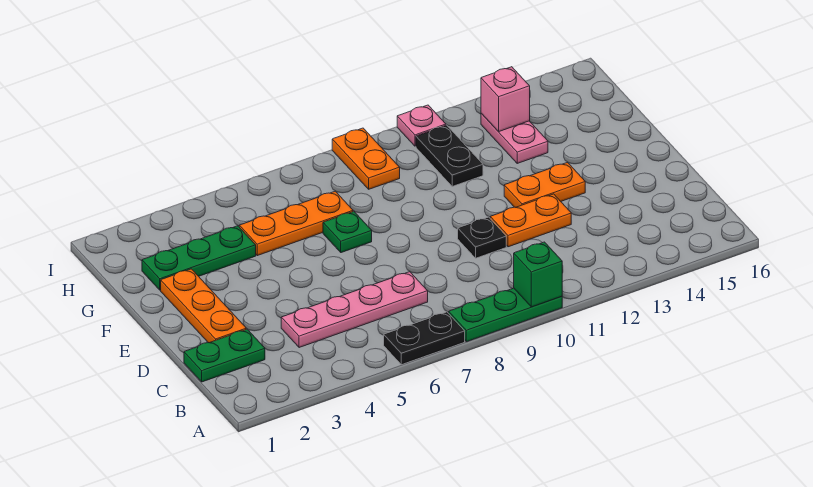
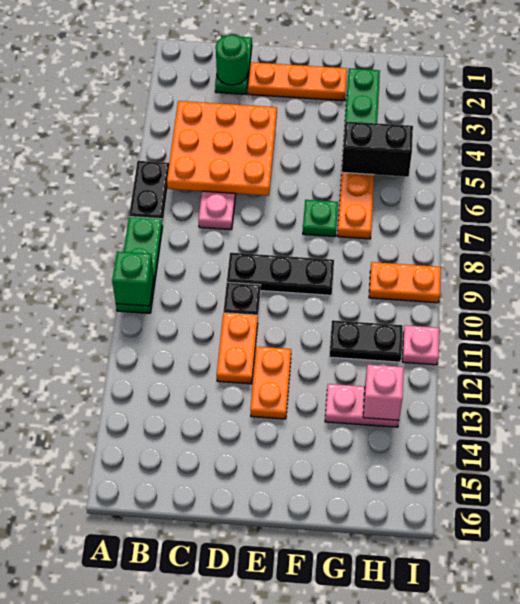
none -> orange plate B4:D6 level 2
none -> green round brick C2 level 2
none -> black plate D9:F9 level 1
none -> black brick G5:H5 level 2

